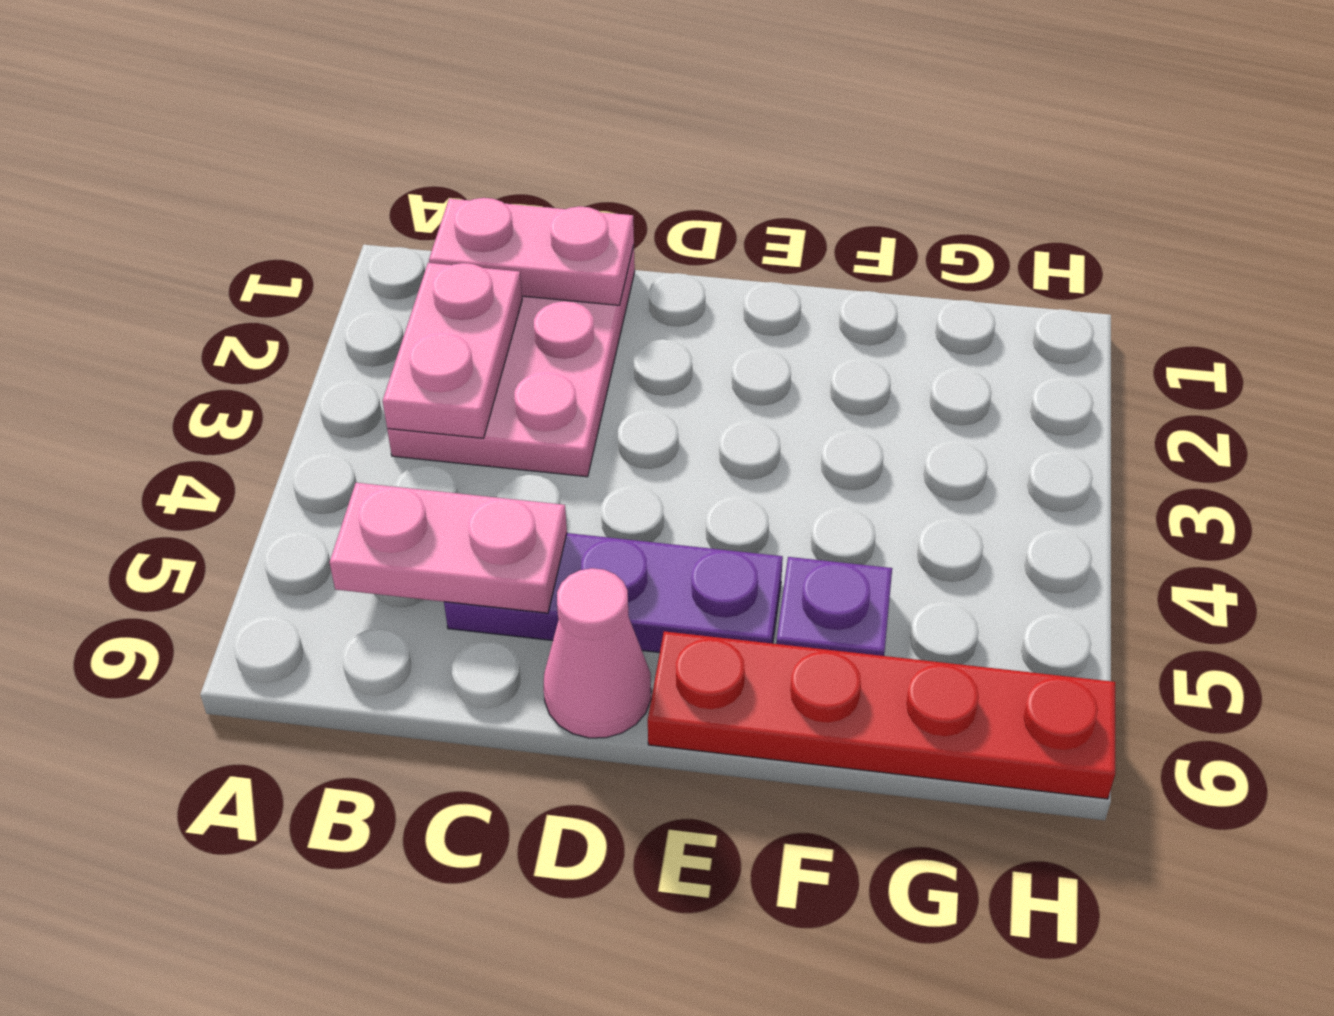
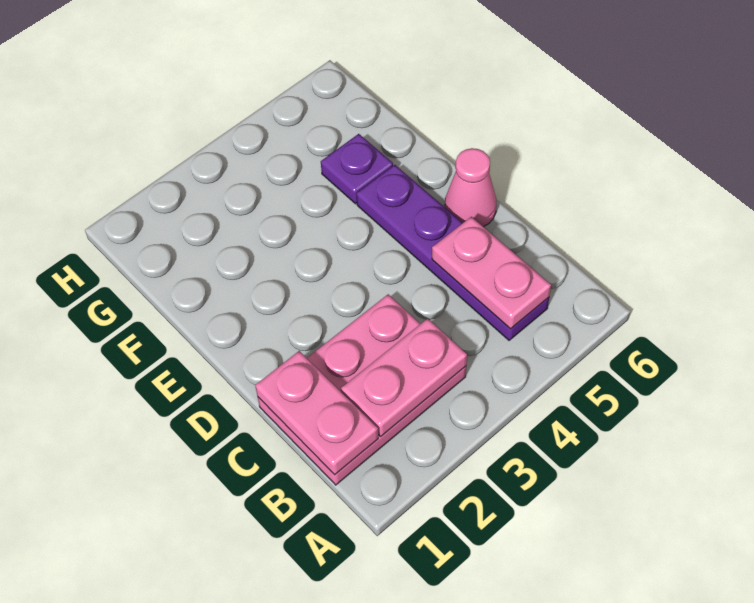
purple plate C5:E5 level 1 -> purple plate B5:E5 level 1
red plate E6:H6 level 1 -> none

